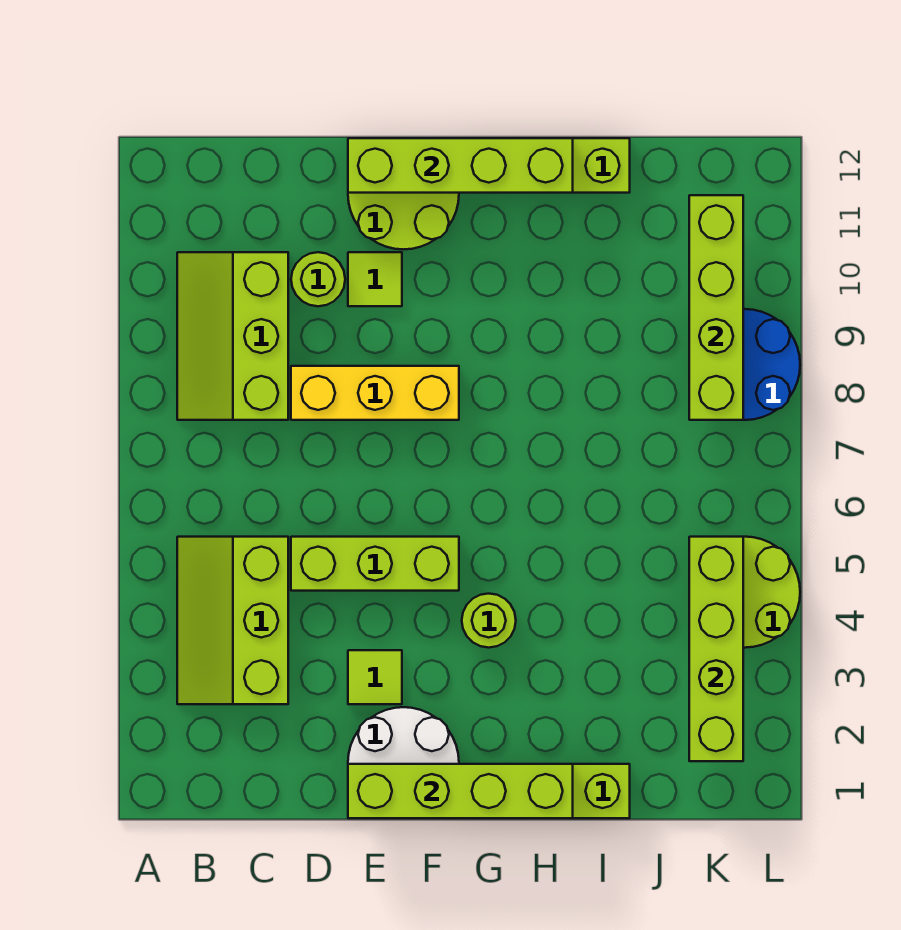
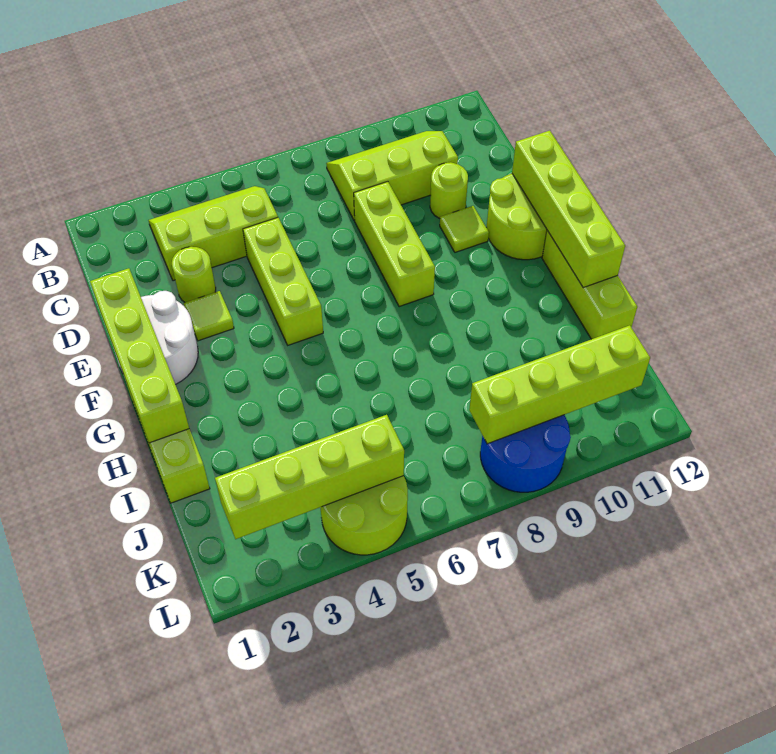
yellow brick D8:F8 level 1 -> lime brick D8:F8 level 1
lime round brick G4 level 1 -> lime round brick D3 level 1

